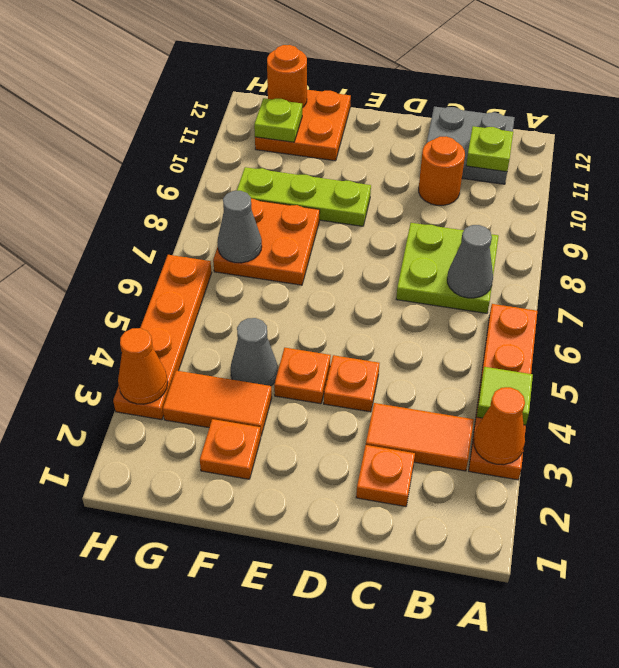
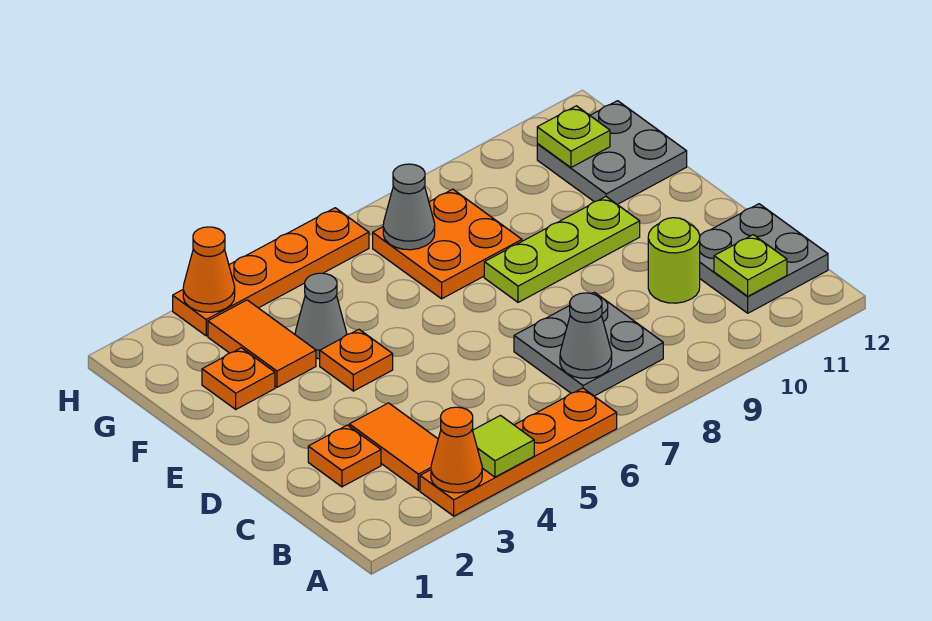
lime plate B7:C8 level 1 -> grey plate B7:C8 level 1
orange round brick C10 level 1 -> lime round brick C10 level 1
orange plate D4 level 1 -> none
lime plate E9:G9 level 1 -> lime plate E8:E10 level 1
orange plate F11:G12 level 1 -> grey plate F11:G12 level 1
orange round brick G12 level 2 -> none

